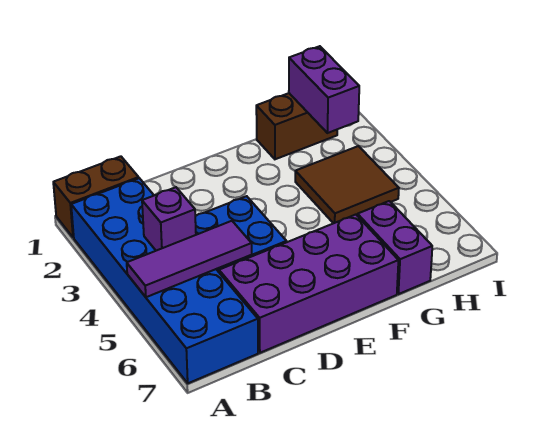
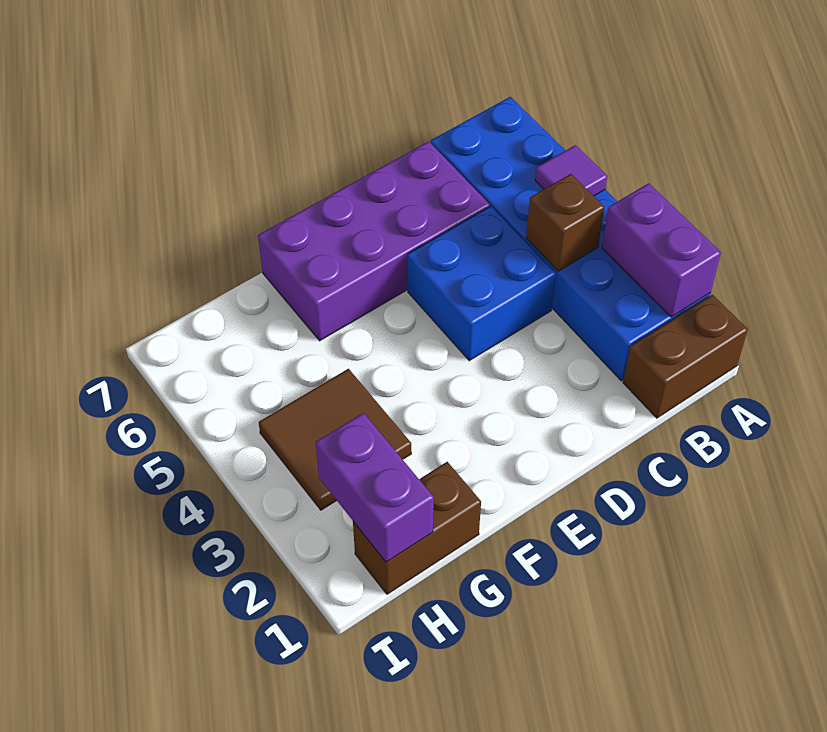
purple tile A5:C5 level 2 -> purple tile A5 level 2
purple brick B4 level 2 -> brown brick B4 level 2
purple brick G6:G7 level 1 -> purple brick A2:A3 level 2

